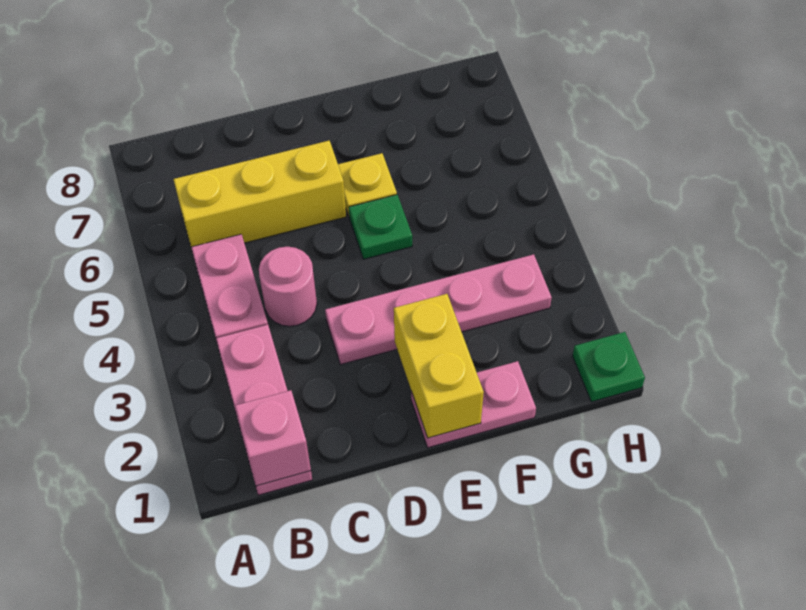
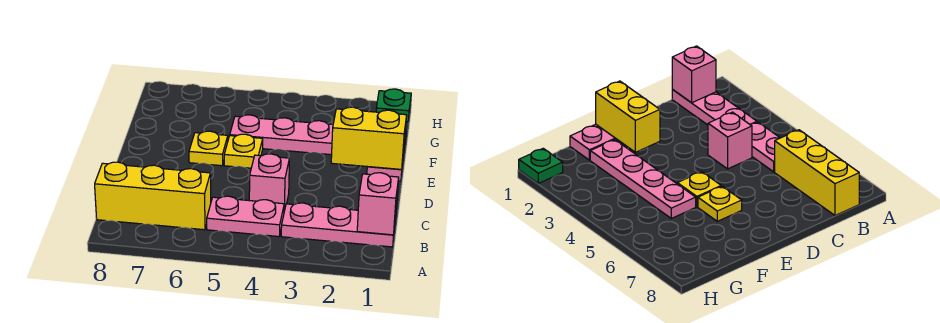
yellow brick B6:D6 level 1 -> yellow brick B6:B8 level 1
pink round brick C4 level 1 -> pink brick C4 level 1
pink plate D3:G3 level 1 -> pink plate F2:F5 level 1
green plate E5 level 1 -> yellow plate E5 level 1

